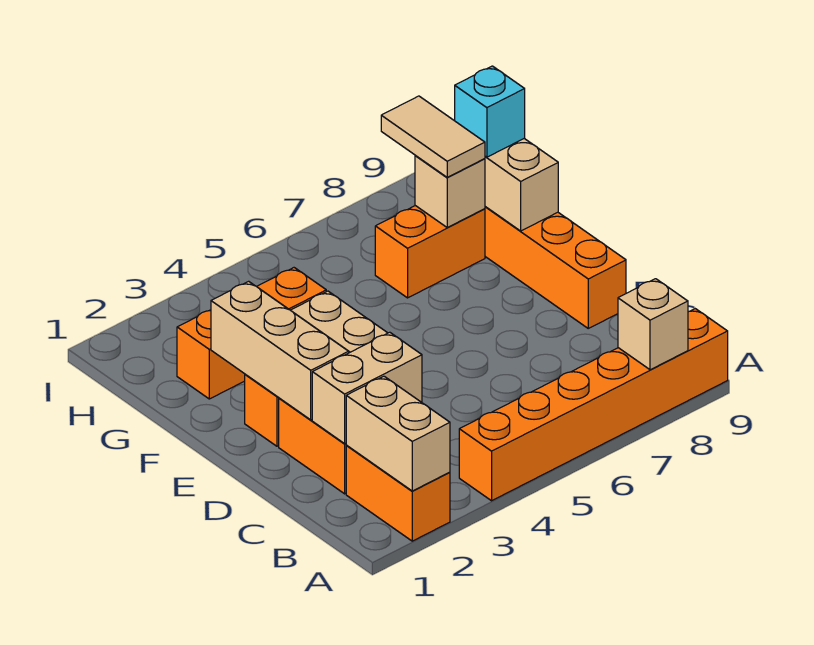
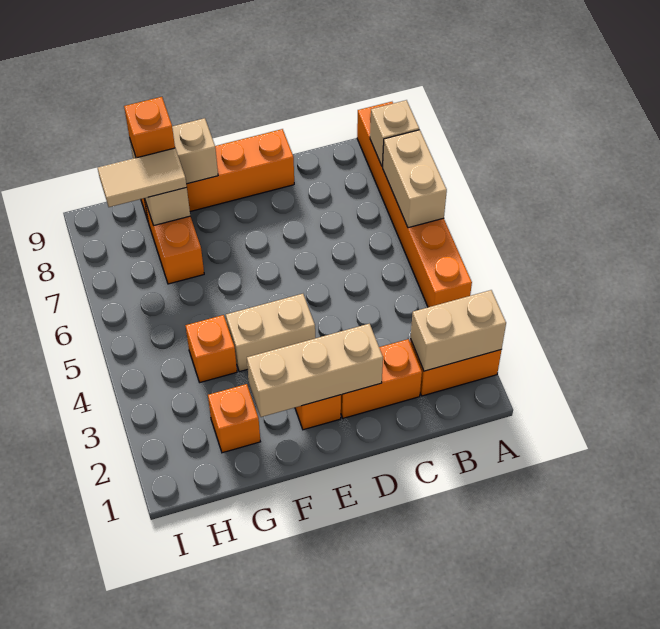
tan brick C2:C3 level 2 -> tan brick A6:A7 level 2
cyan brick G9 level 3 -> orange brick G9 level 3

